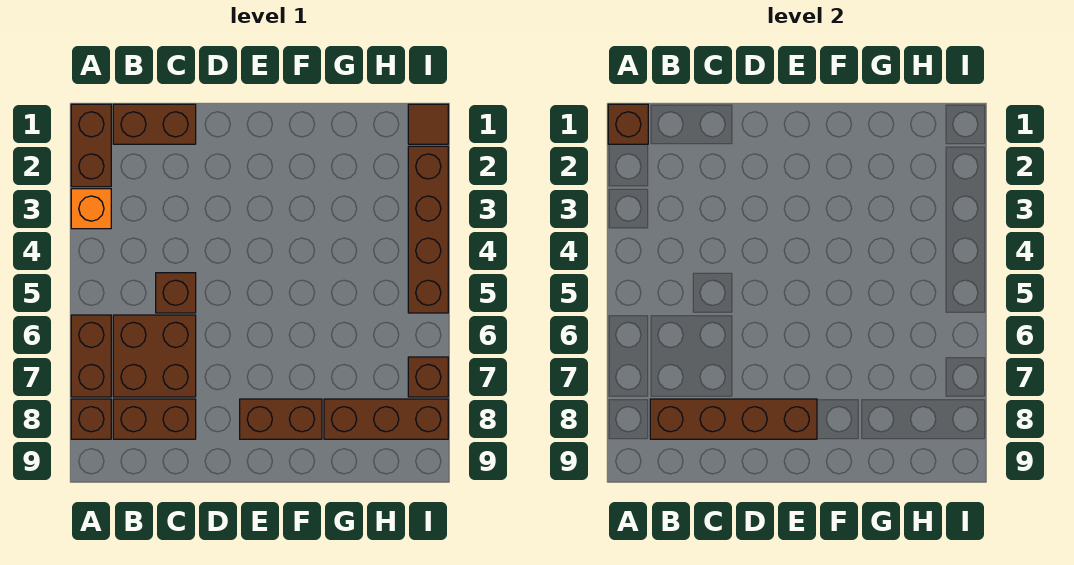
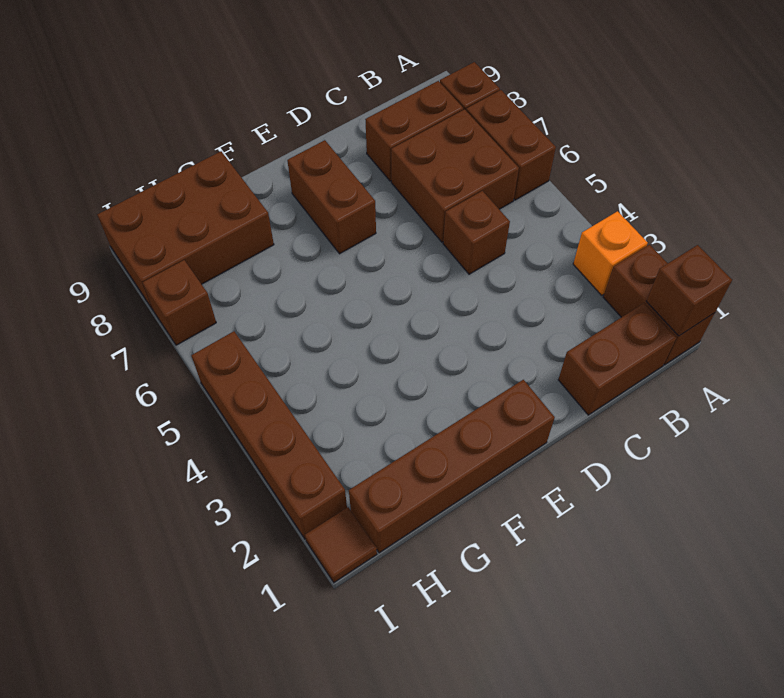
brown brick B8:E8 level 2 -> brown brick E1:H1 level 1
brown brick E8:F8 level 1 -> brown brick E7:E8 level 1
brown brick G8:I8 level 1 -> brown brick G8:I9 level 1

